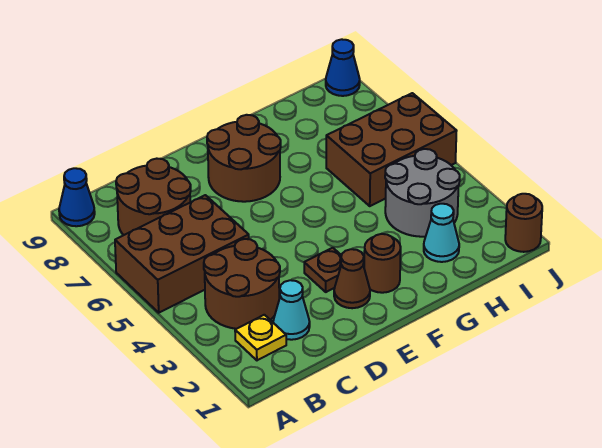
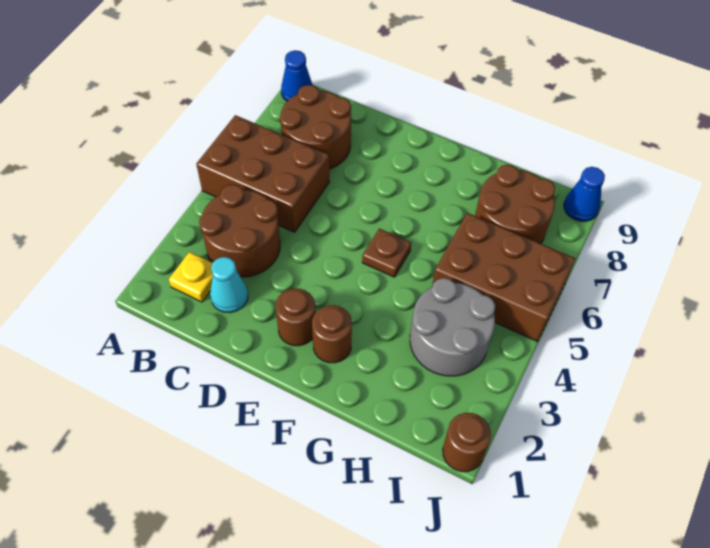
brown cone E2 level 1 -> brown round brick E2 level 1
brown plate E3 level 1 -> brown plate F5 level 1
brown round brick E7:F8 level 1 -> brown round brick H7:I8 level 1
cyan cone H2 level 1 -> none

